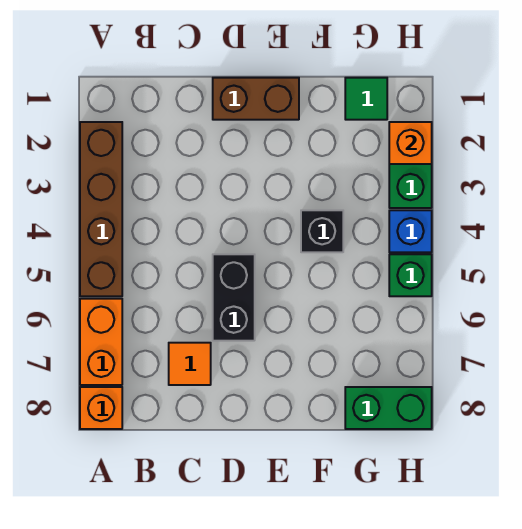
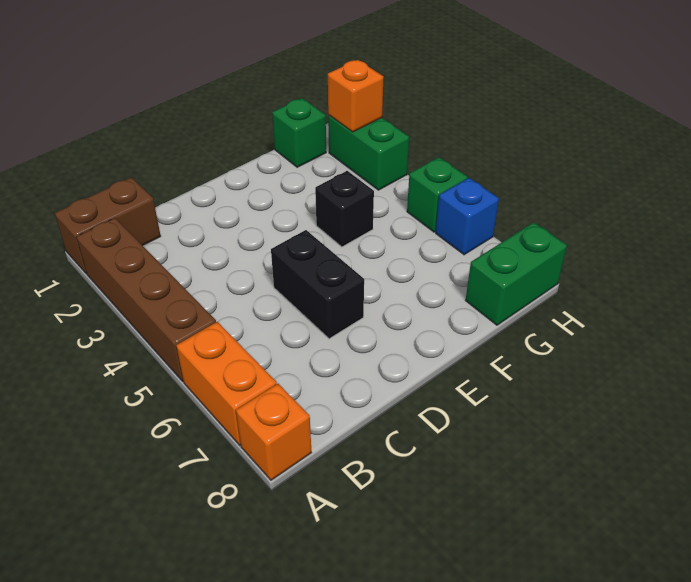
orange tile C7 level 1 -> none
brown brick D1:E1 level 1 -> brown brick A1:B1 level 1
green tile G1 level 1 -> green brick G1 level 1
blue brick H4 level 1 -> blue brick H6 level 1

